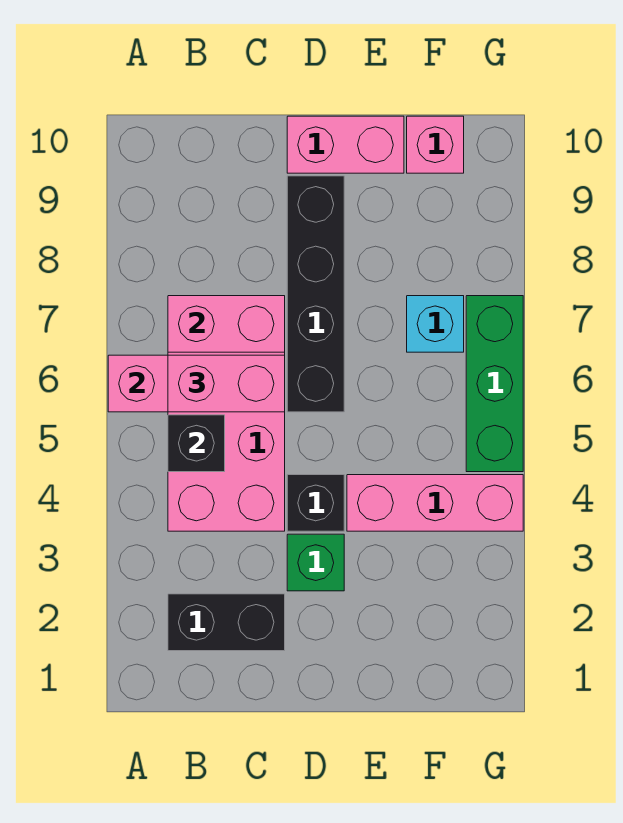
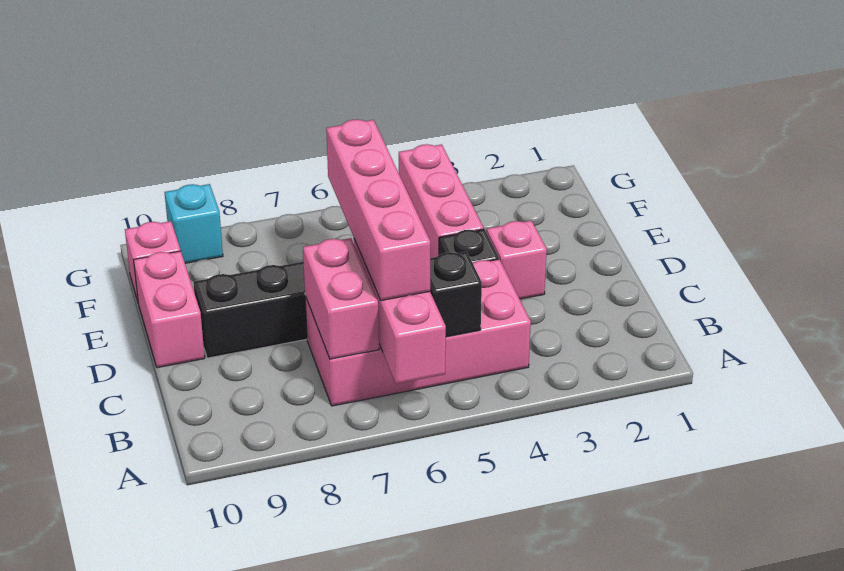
black brick B2:C2 level 1 -> none
pink brick B6:C6 level 3 -> pink brick B6:E6 level 3
green brick D3 level 1 -> pink brick D3 level 1
cyan brick F7 level 1 -> cyan brick G9 level 1
green brick G5:G7 level 1 -> none

